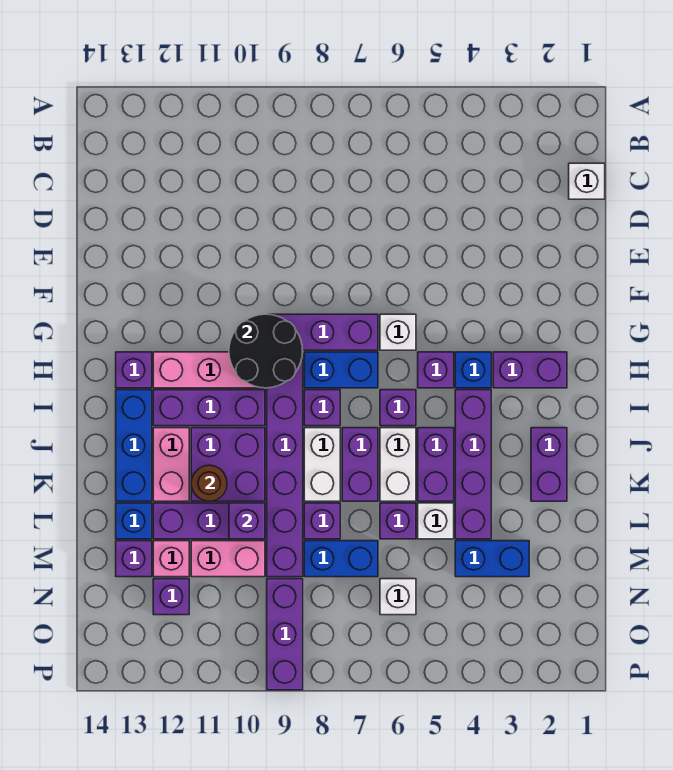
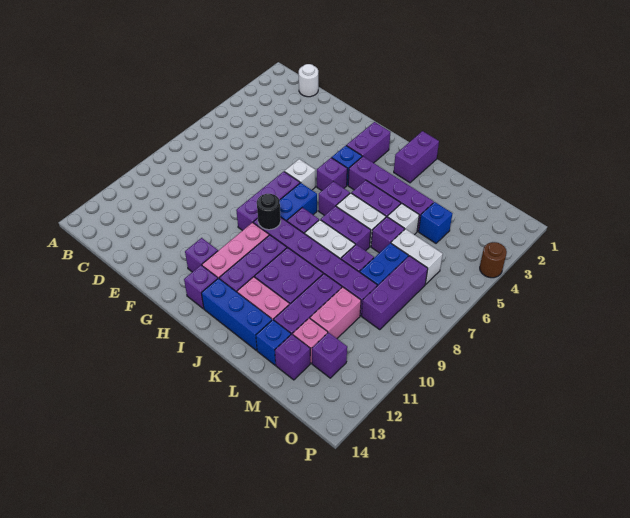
white brick C1 level 1 -> white round brick C1 level 1
black round brick G9:H10 level 2 -> black round brick H9 level 2
purple brick J2:K2 level 1 -> purple brick J1:J2 level 1
brown round brick K11 level 2 -> brown round brick P4 level 1
purple brick L10 level 2 -> purple brick G12 level 1
blue brick M3:M4 level 1 -> blue brick M4 level 1
white brick N6 level 1 -> white brick M6:N6 level 1
purple brick N9:P9 level 1 -> purple brick N7:N9 level 1

